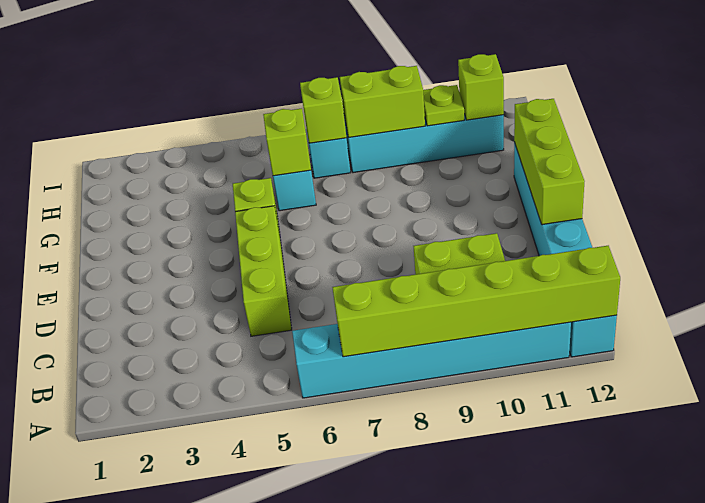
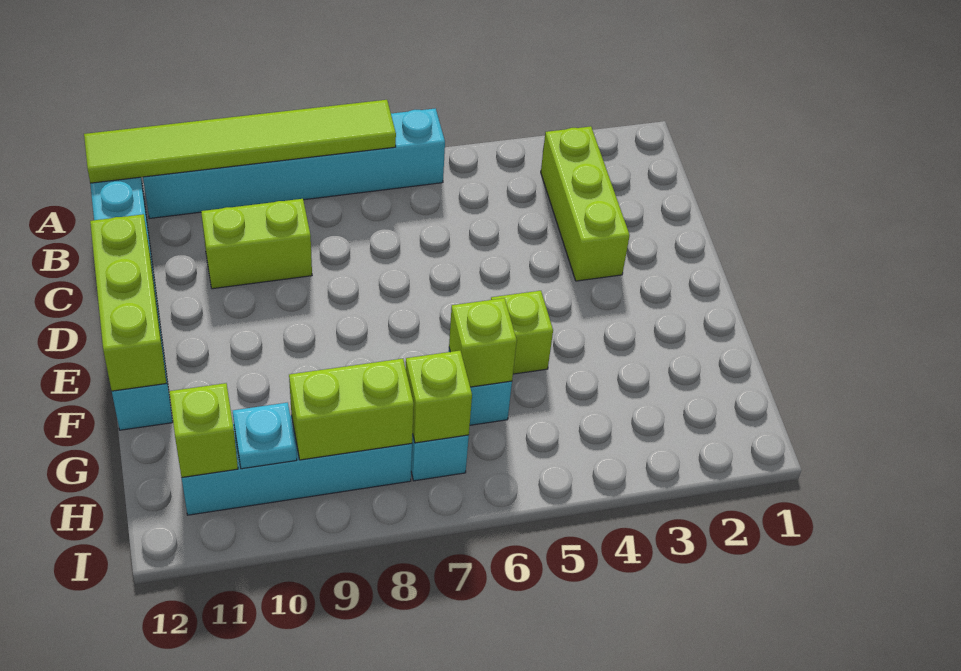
lime brick A7:A12 level 2 -> lime tile A7:A12 level 2
lime brick C5:E5 level 1 -> lime brick B3:D3 level 1
lime plate H10 level 2 -> cyan plate H10 level 2

